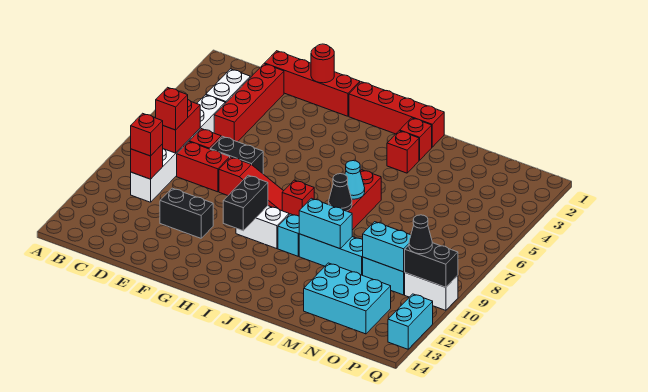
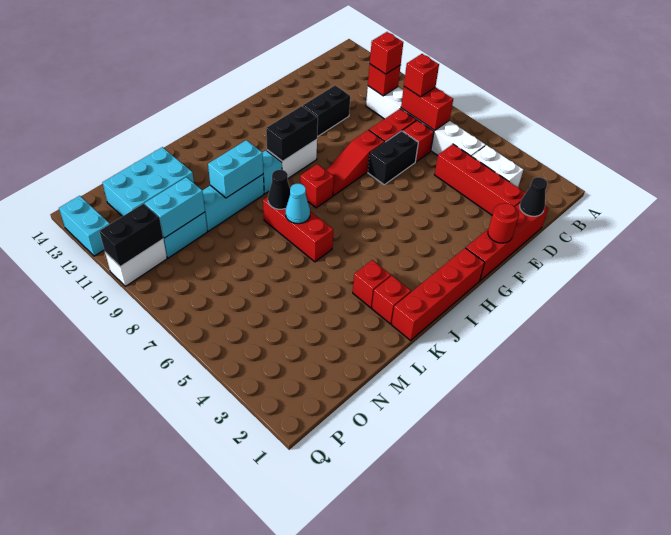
black brick H10:H11 level 2 -> black brick H10:I10 level 2
black cone P10 level 3 -> black cone D1 level 2

